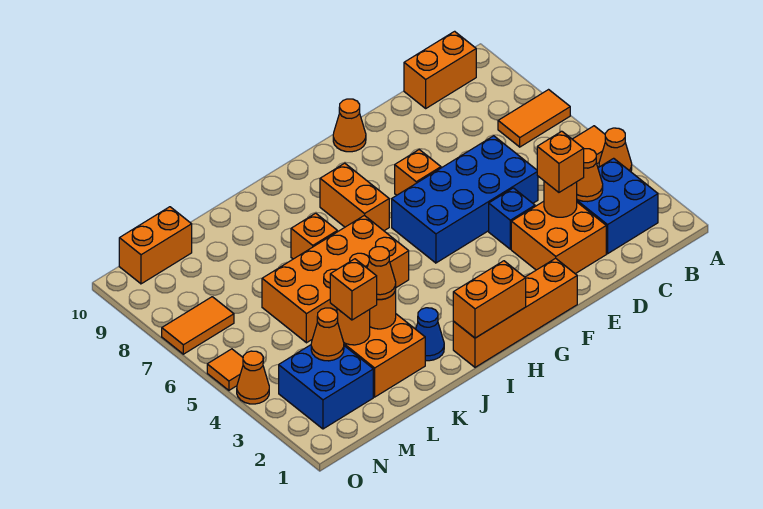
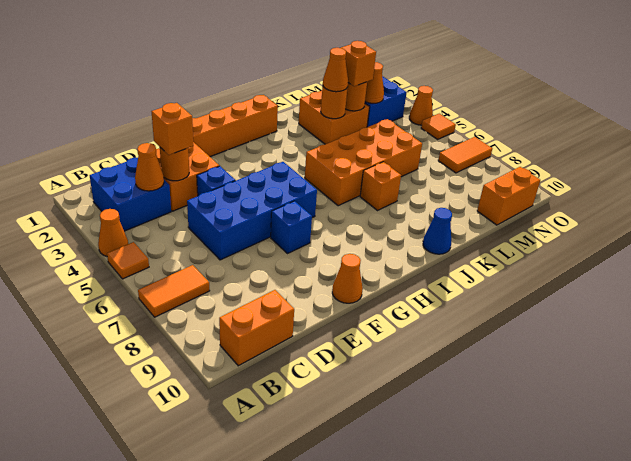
orange brick F7 level 1 -> blue brick F7 level 1
orange brick H1:I1 level 2 -> none
orange brick H7:H8 level 1 -> none
blue cone J2 level 1 -> blue cone J10 level 1

